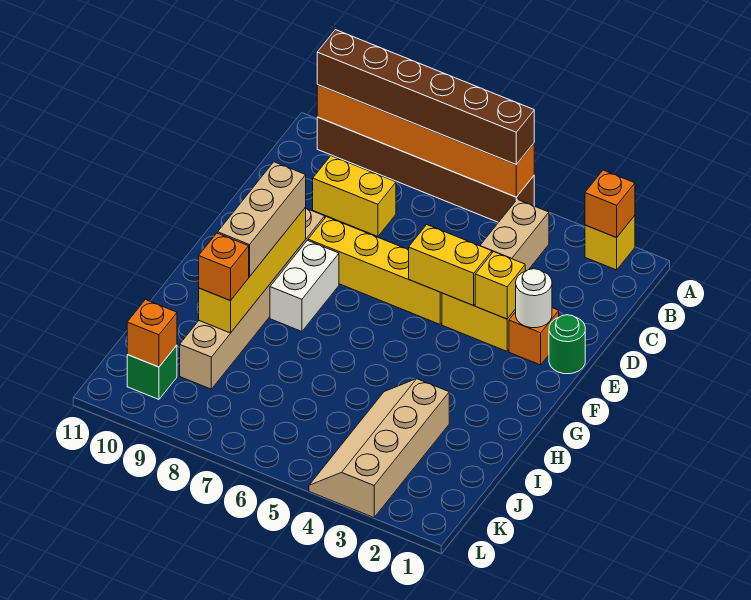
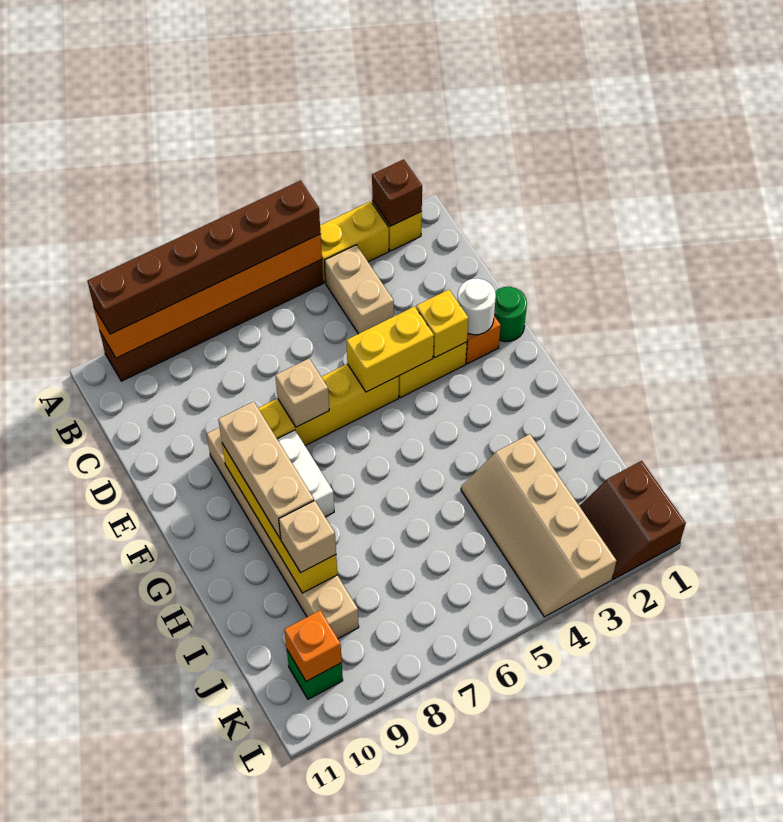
orange brick A2 level 2 -> brown brick A2 level 2
yellow brick C8:C9 level 1 -> yellow brick A3:A4 level 1
none -> tan brick E7 level 2
orange brick I9 level 3 -> tan brick I9 level 3
none -> brown slope K1:L2 level 1 top 1

